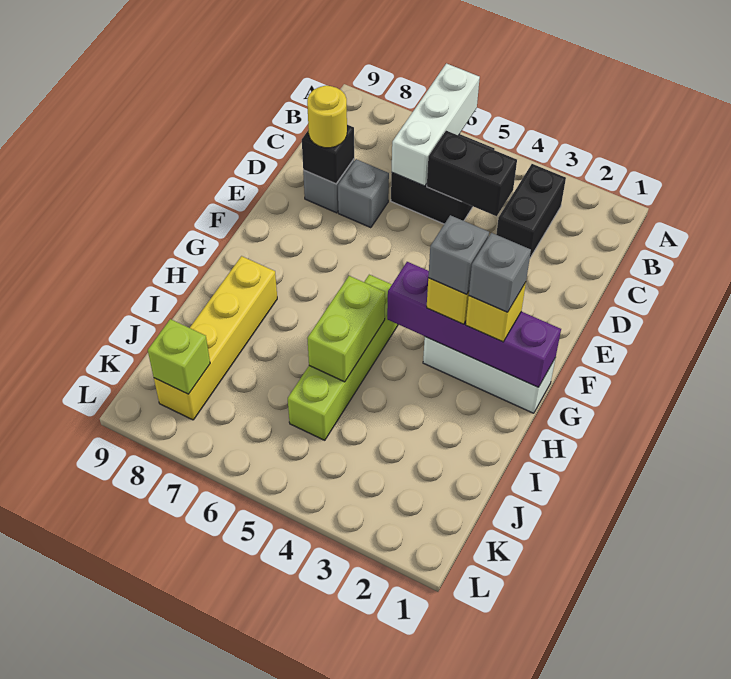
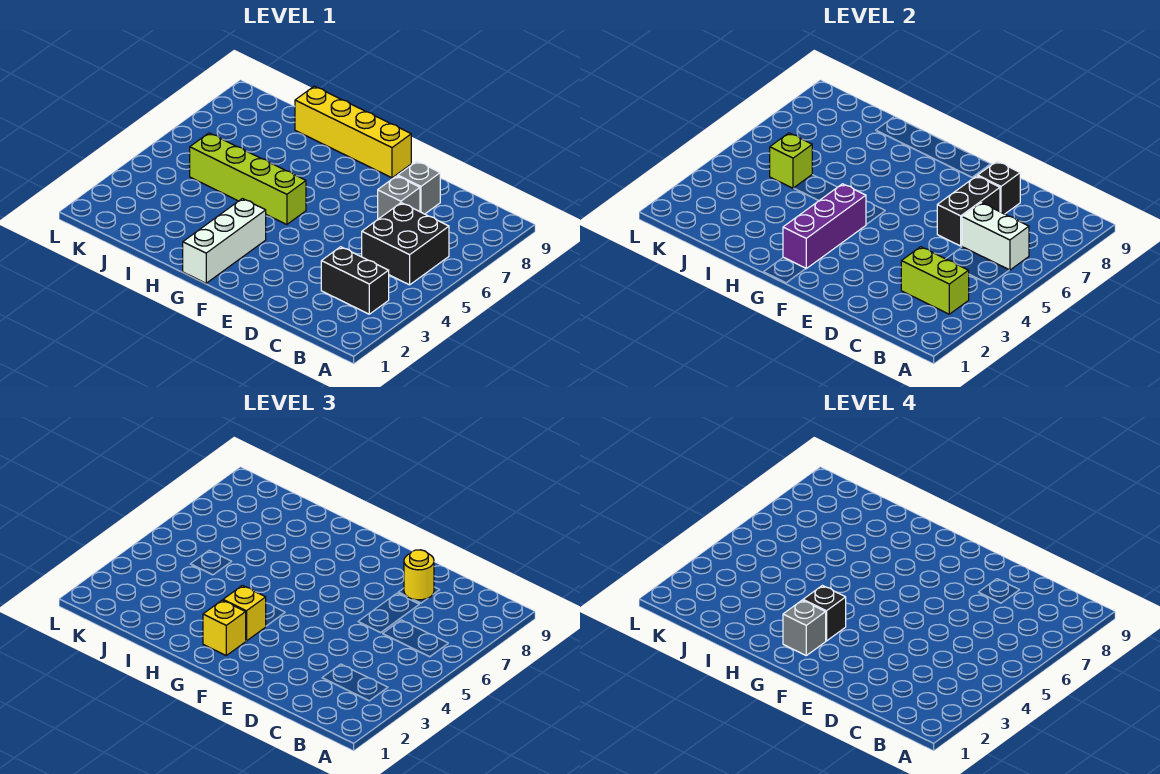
white brick A6:C6 level 2 -> white brick B6:C6 level 2
black brick C4:C5 level 2 -> black brick D6:D7 level 2
purple brick G1:G4 level 2 -> purple brick G2:G4 level 2
grey brick G3 level 4 -> black brick G3 level 4
lime brick H5:I5 level 2 -> lime brick B3:C3 level 2
yellow brick H8:K8 level 1 -> yellow brick F9:I9 level 1
lime brick K8 level 2 -> lime brick J5 level 2

